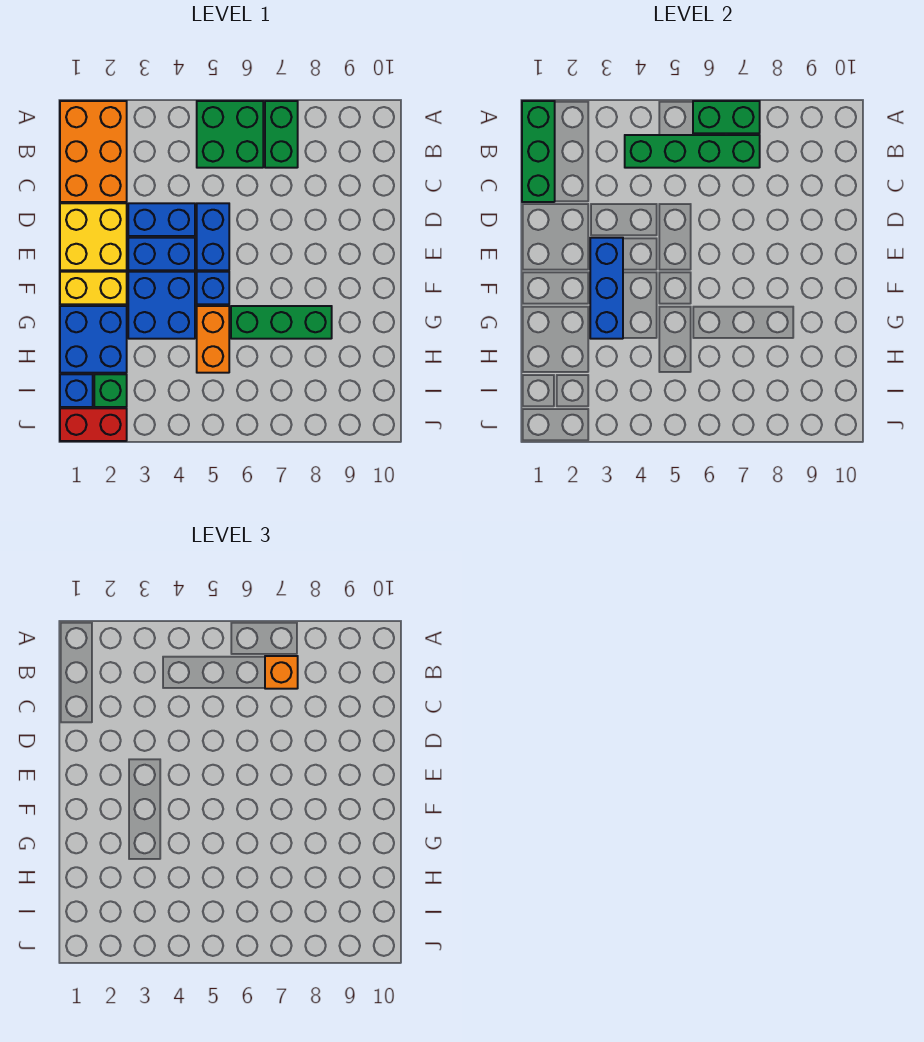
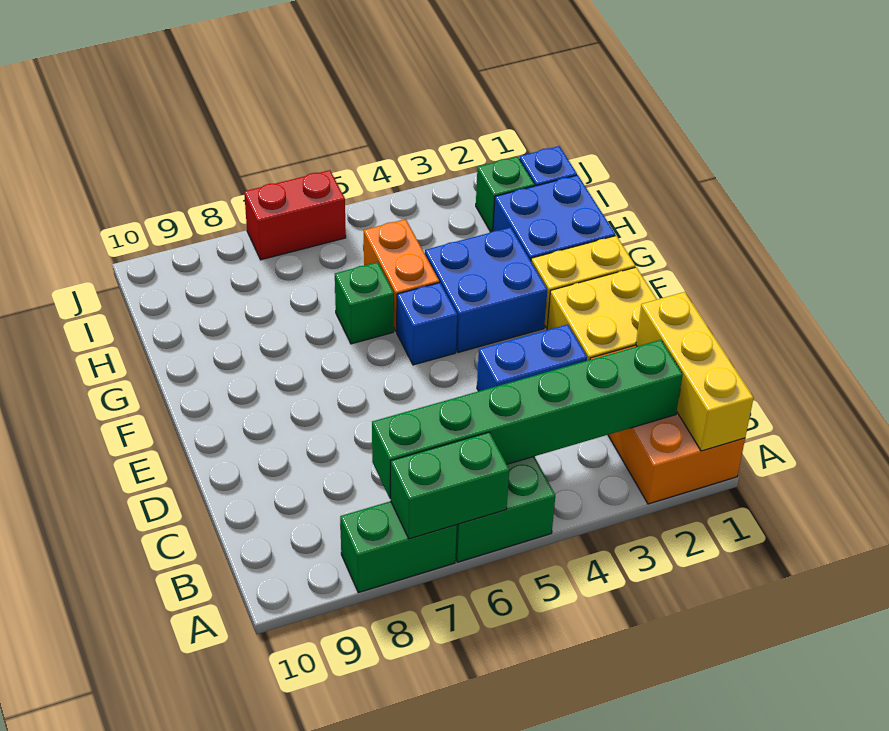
green brick A1:C1 level 2 -> yellow brick A1:C1 level 2
green brick A7:B7 level 1 -> green brick A7:A8 level 1
green brick B4:B7 level 2 -> green brick B2:B7 level 2
orange brick B7 level 3 -> none
blue brick D5:E5 level 1 -> none
blue brick E3:E4 level 1 -> none
blue brick E3:G3 level 2 -> none
green brick G6:G8 level 1 -> green brick G6 level 1
red brick J1:J2 level 1 -> red brick J6:J7 level 1

